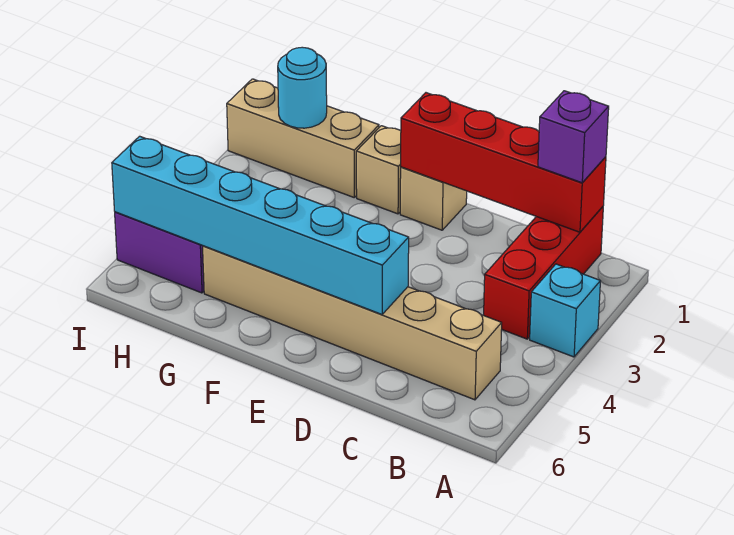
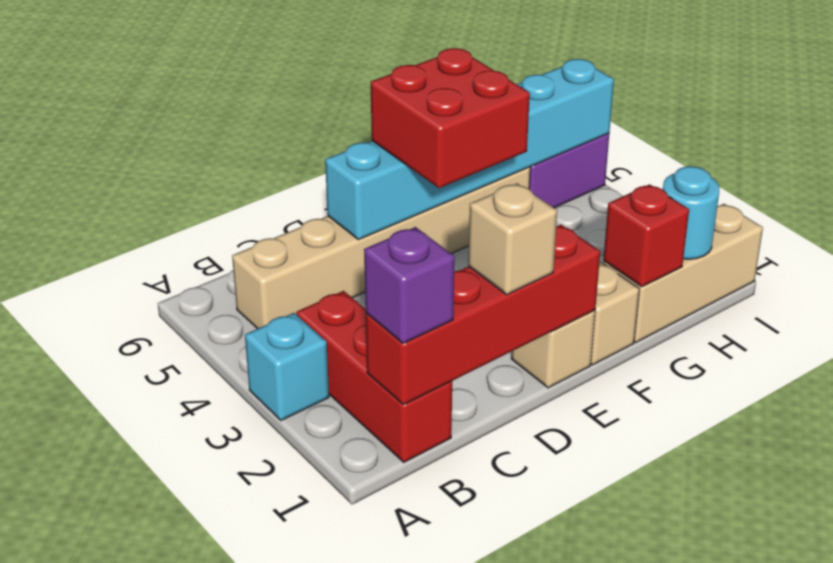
none -> tan brick D1 level 3
none -> red brick E4:F5 level 3
none -> red brick G1 level 2

